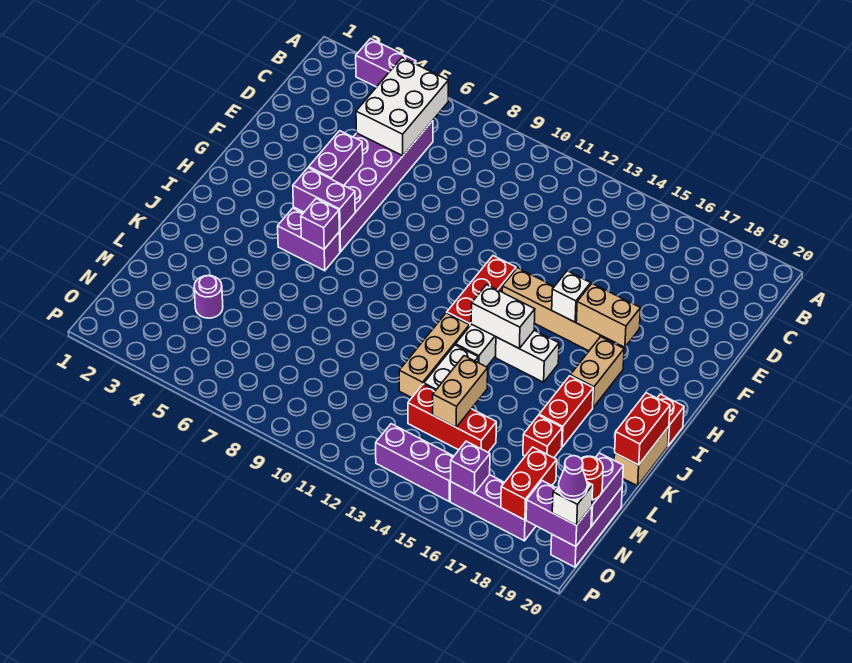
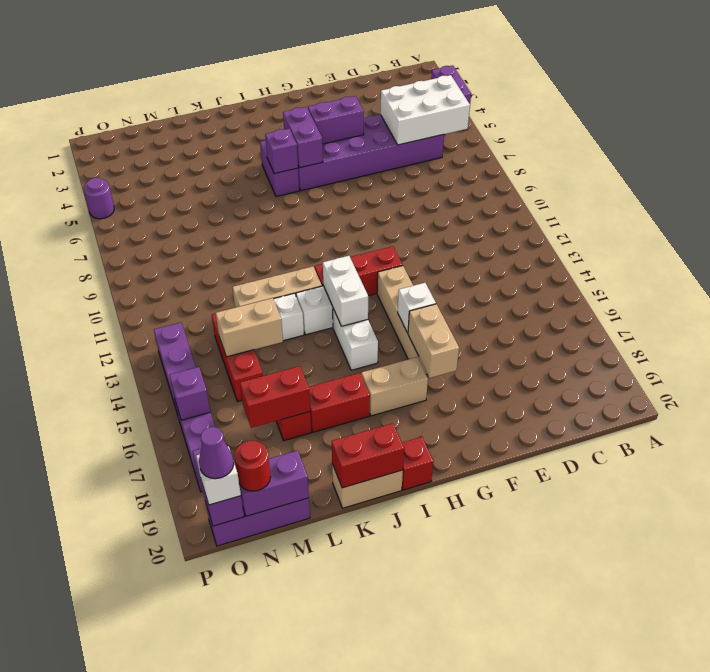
purple round brick M4 level 1 -> purple round brick P5 level 1
red brick N18:O18 level 2 -> red brick L17:M17 level 2

